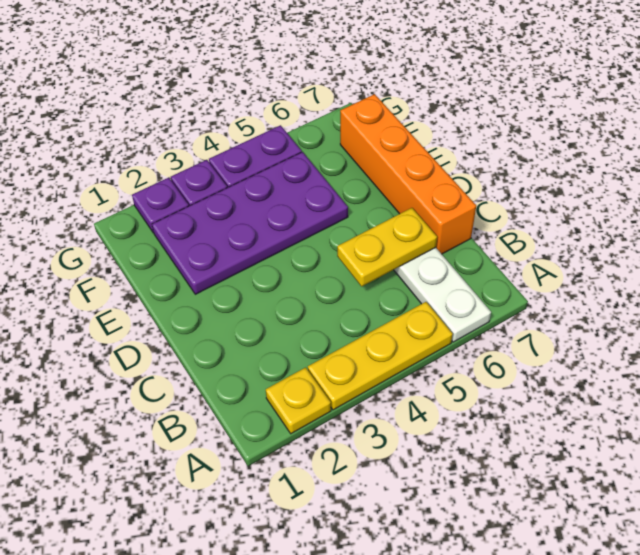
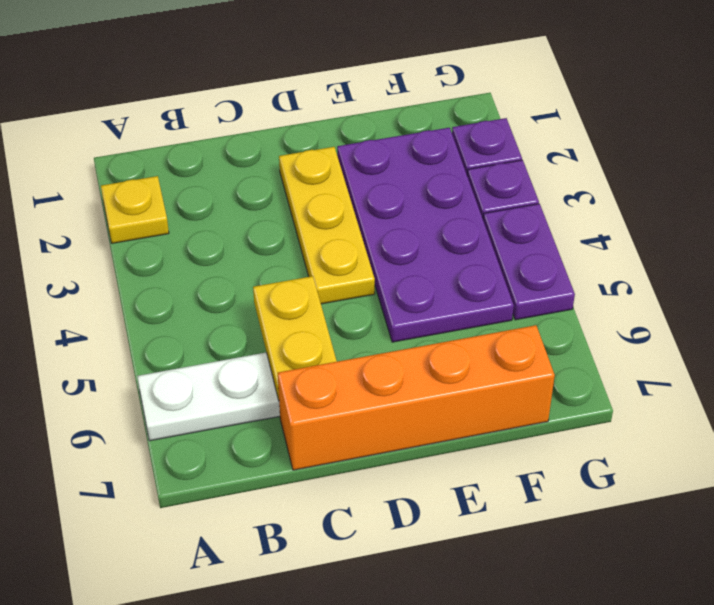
yellow plate A3:A5 level 1 -> yellow plate D2:D4 level 1

